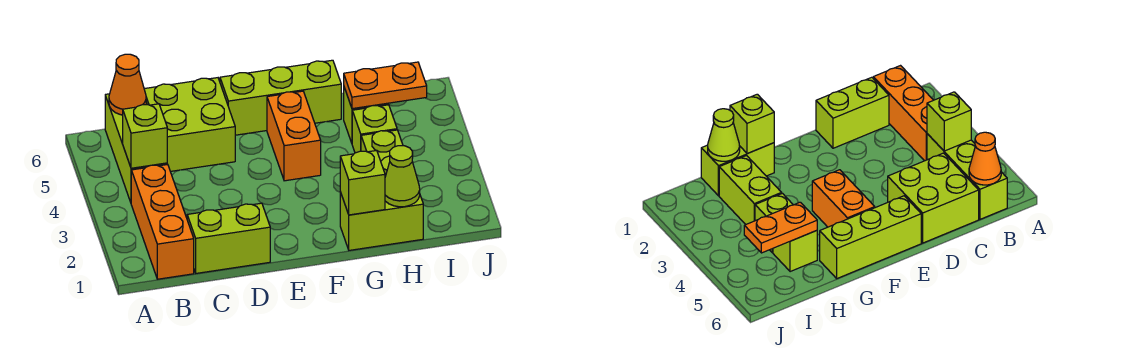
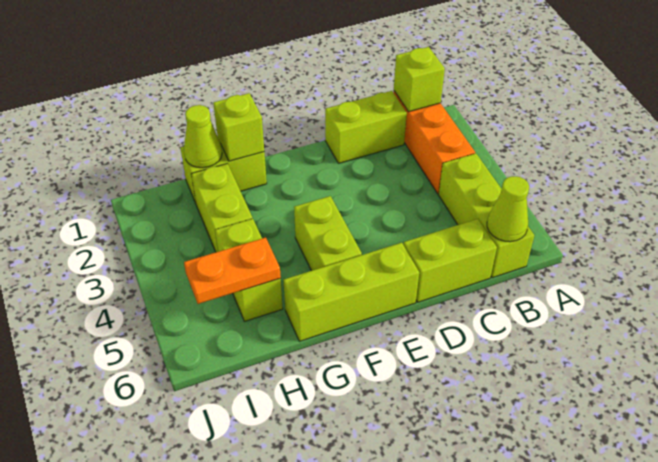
lime brick B4 level 2 -> lime brick B1 level 2
orange cone B6 level 2 -> lime cone B6 level 2
lime brick C5:D6 level 1 -> lime brick C6:D6 level 1
orange brick F4:F5 level 1 -> lime brick F4:F5 level 1

